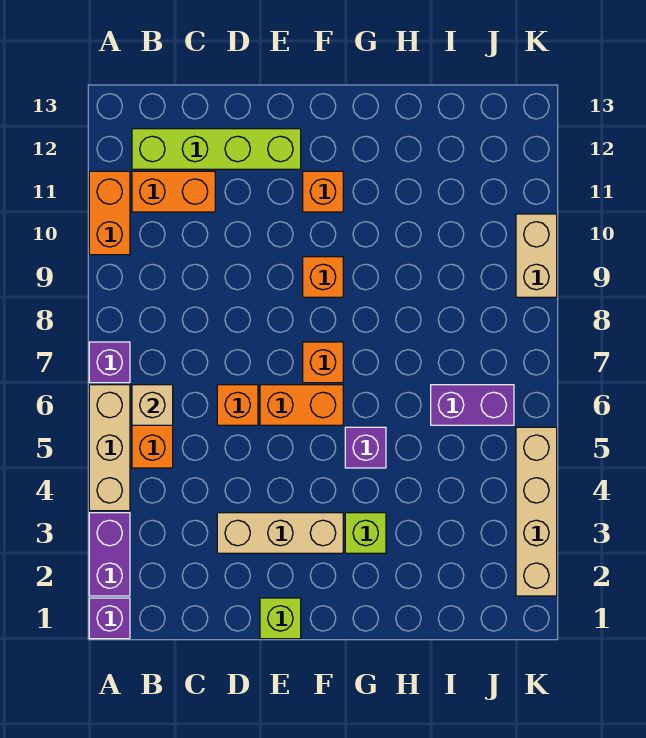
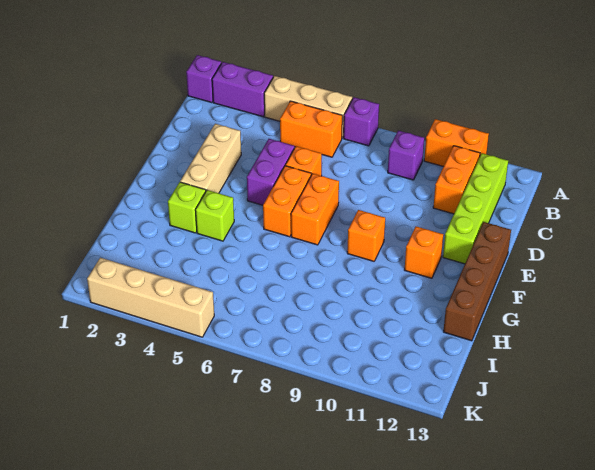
tan brick B6 level 2 -> none
lime brick E1 level 1 -> lime brick G4 level 1
none -> brown brick E13:H13 level 1
orange brick F7 level 1 -> orange brick E7:F7 level 1
purple brick G5 level 1 -> purple brick B9 level 1
purple brick I6:J6 level 1 -> purple brick D5:E5 level 1
tan brick K9:K10 level 1 -> none

